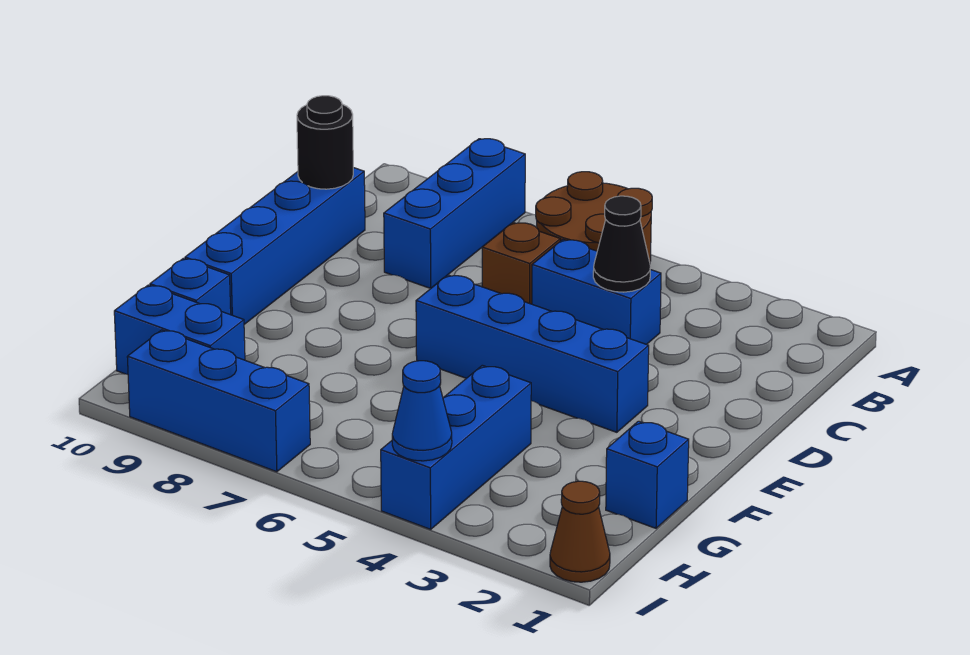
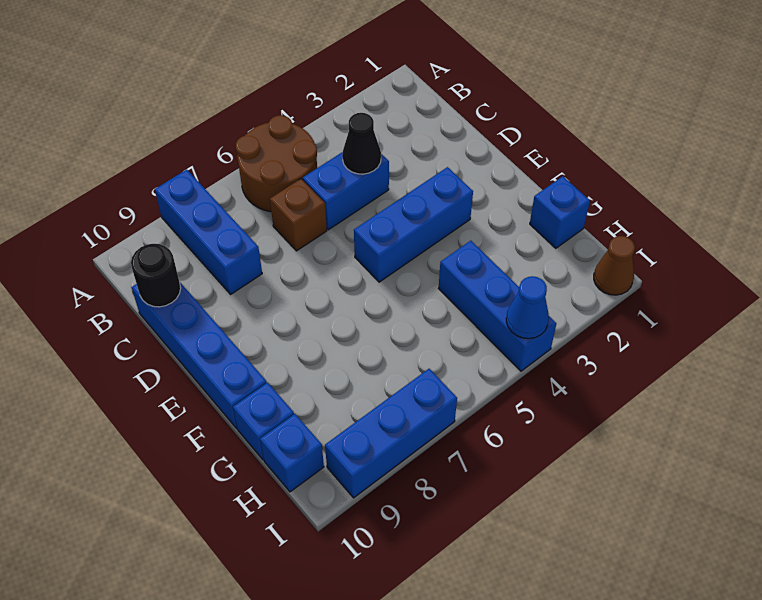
blue brick E3:E6 level 1 -> blue brick E3:E5 level 1
blue brick H9:H10 level 1 -> blue brick H10 level 1

